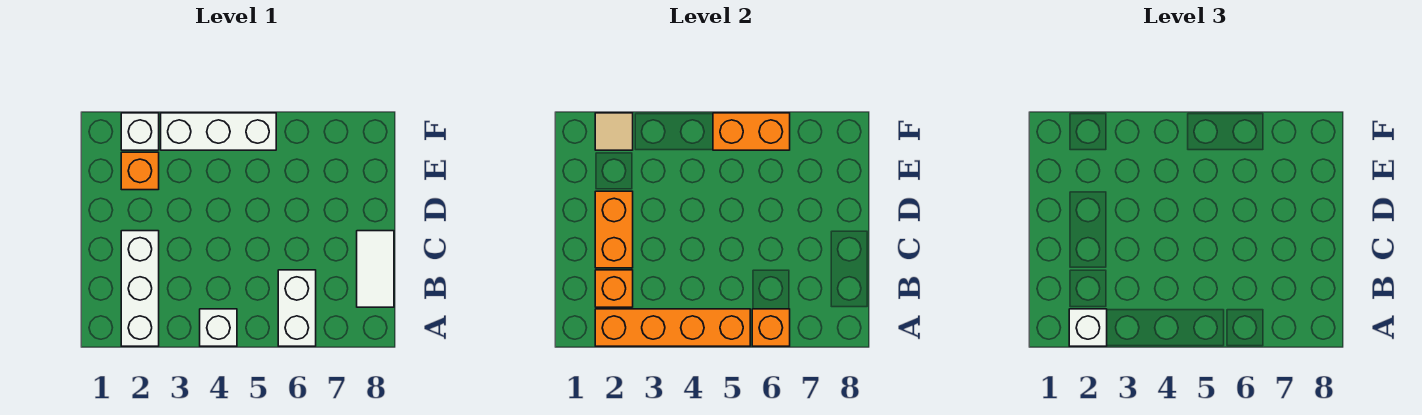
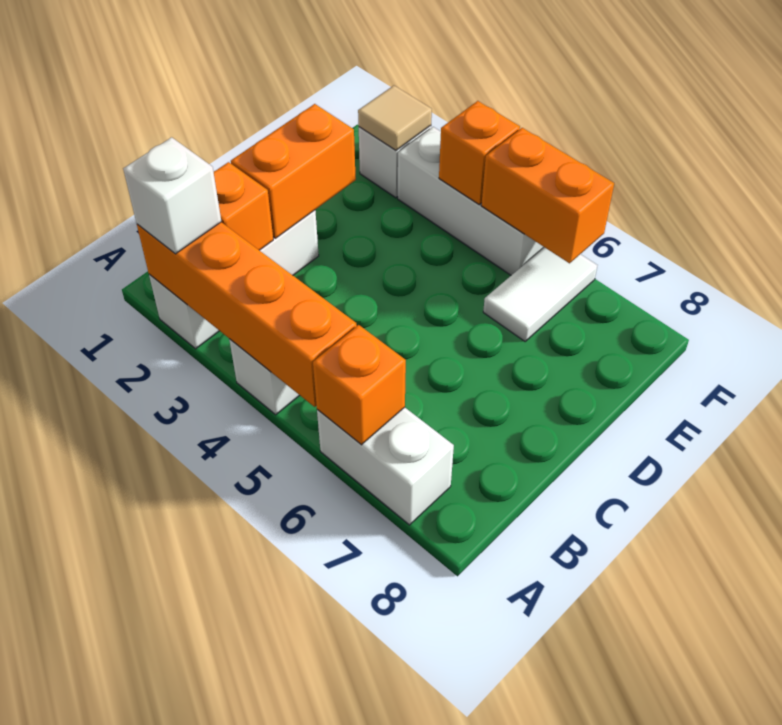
white brick A6:B6 level 1 -> white brick A6:A7 level 1
white tile B8:C8 level 1 -> white tile E6:F6 level 1
orange brick E2 level 1 -> orange brick F4 level 2

